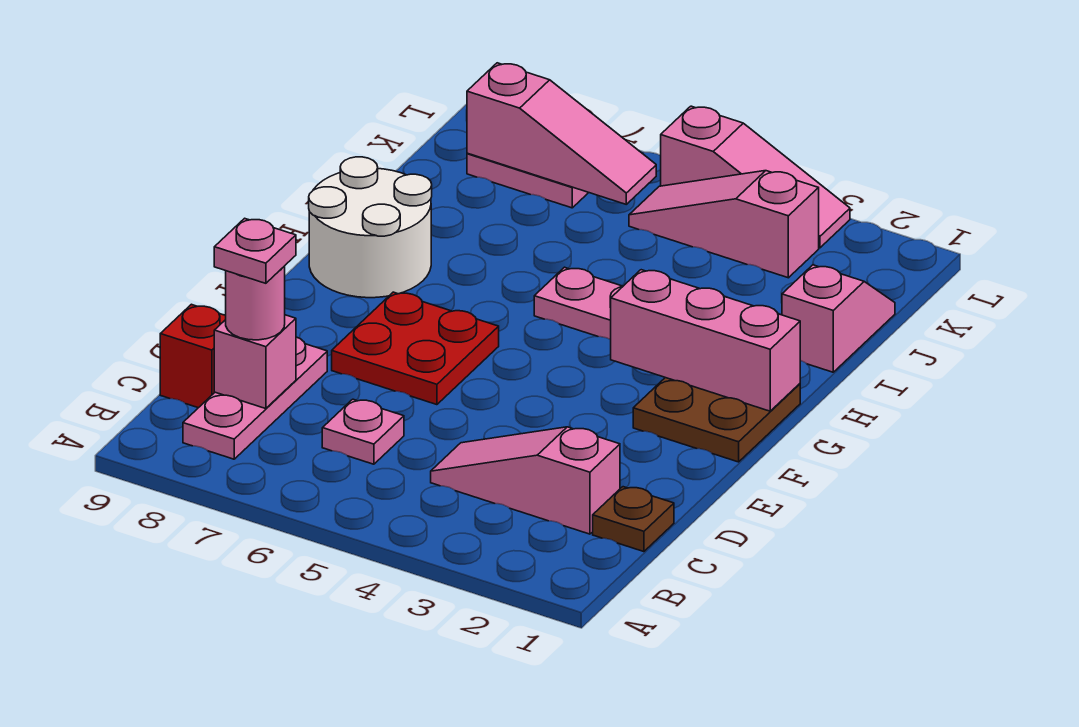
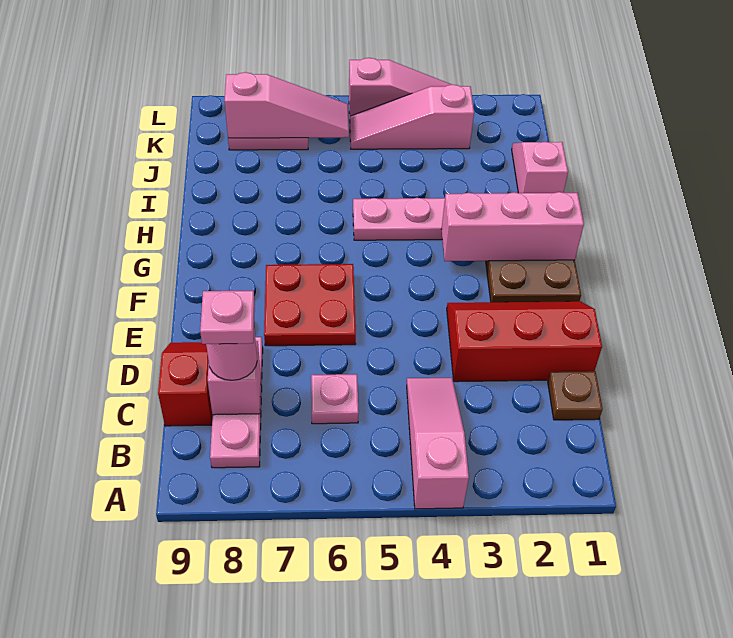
pink slope C2:C4 level 1 top 2 -> pink slope A4:C4 level 1 top A
none -> red slope D1:E3 level 1 top D
white round brick G8:H9 level 1 -> none

